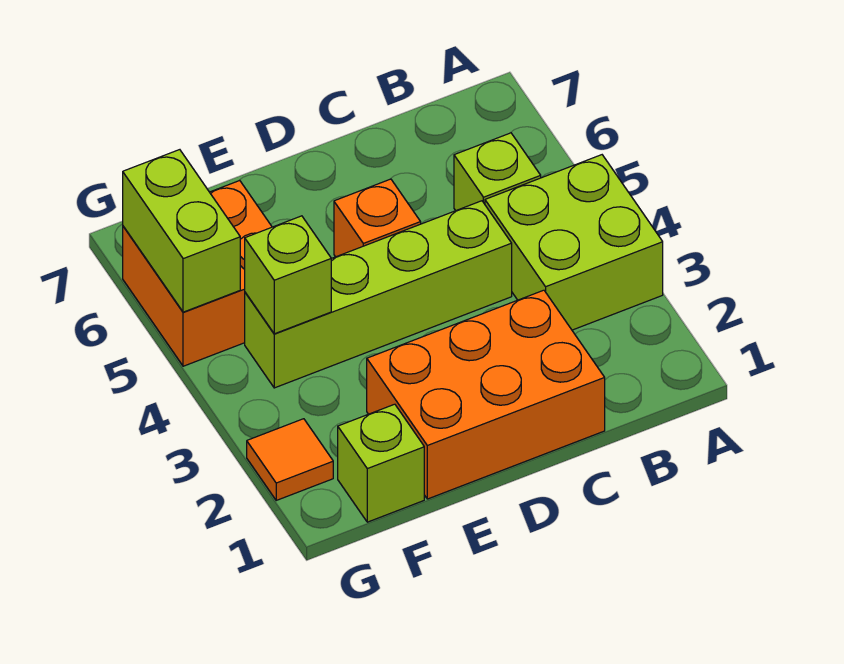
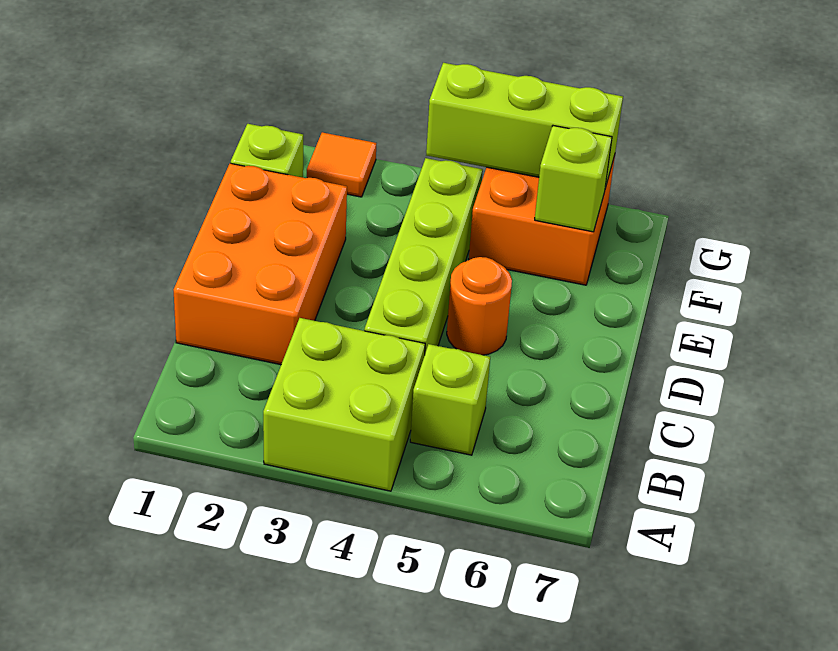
orange brick D5 level 1 -> orange round brick D5 level 1
lime brick F4 level 2 -> lime brick F6 level 2
lime brick G5:G6 level 2 -> lime brick G4:G6 level 2

